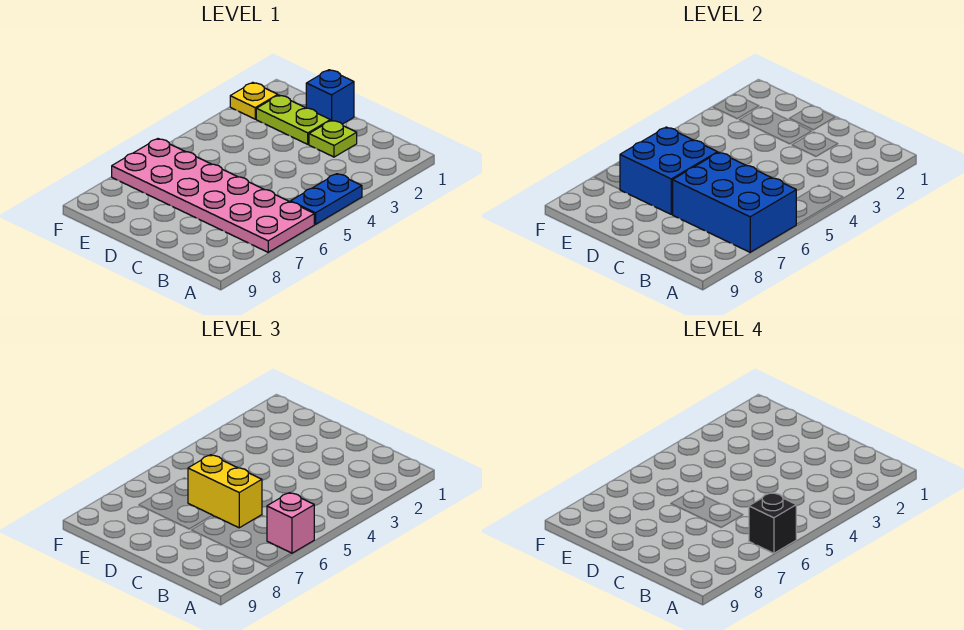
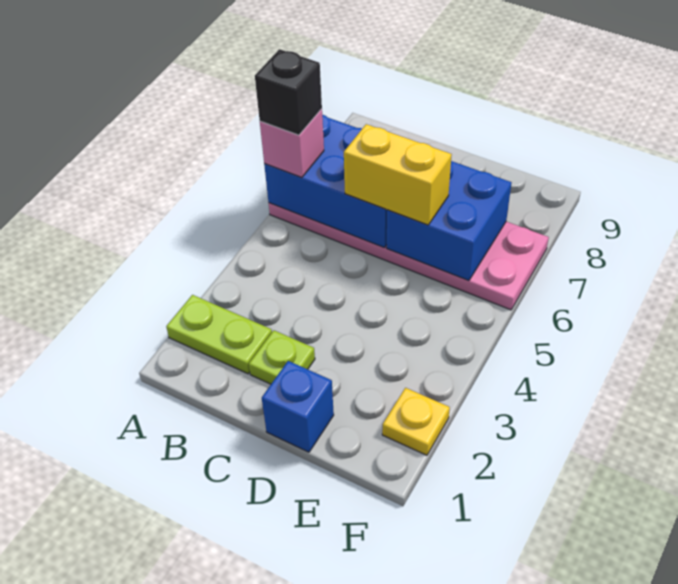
blue plate A4:A5 level 1 -> none
lime plate D2:E2 level 1 -> lime plate A2:B2 level 1

